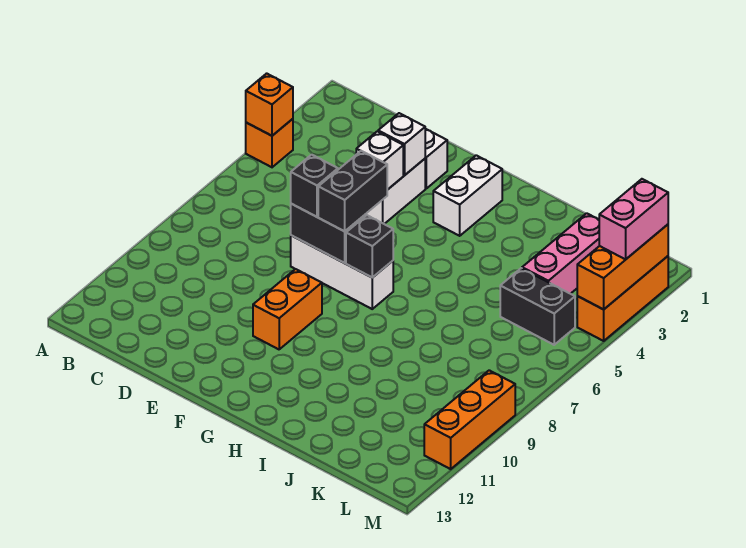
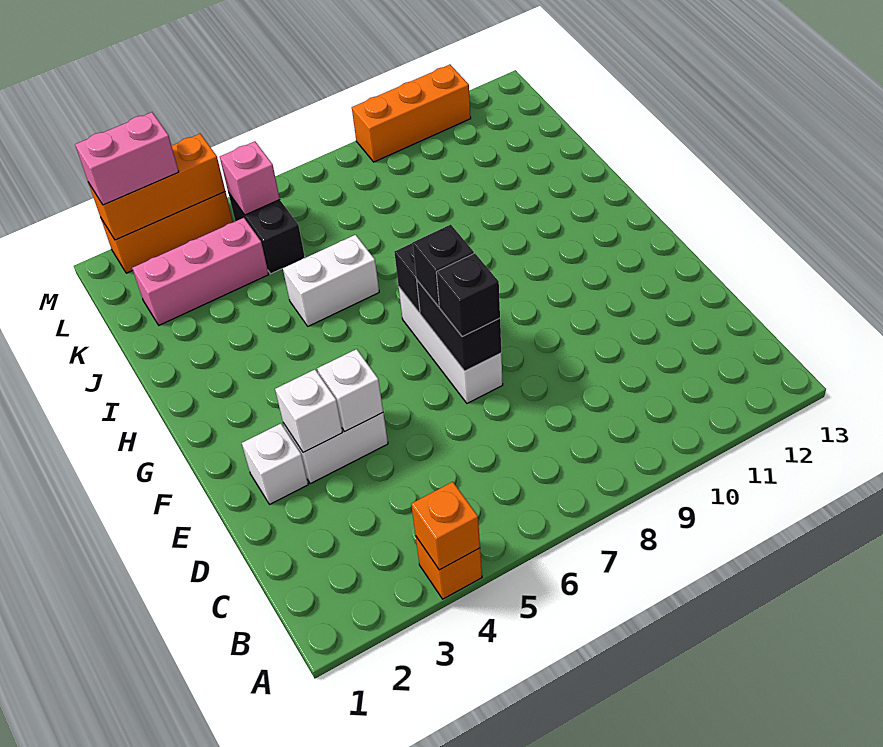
black brick F6:F7 level 3 -> black brick F7 level 3
orange brick F9:F10 level 1 -> none
white brick G2:G3 level 1 -> white brick I5:I6 level 1
none -> pink brick L5 level 2

